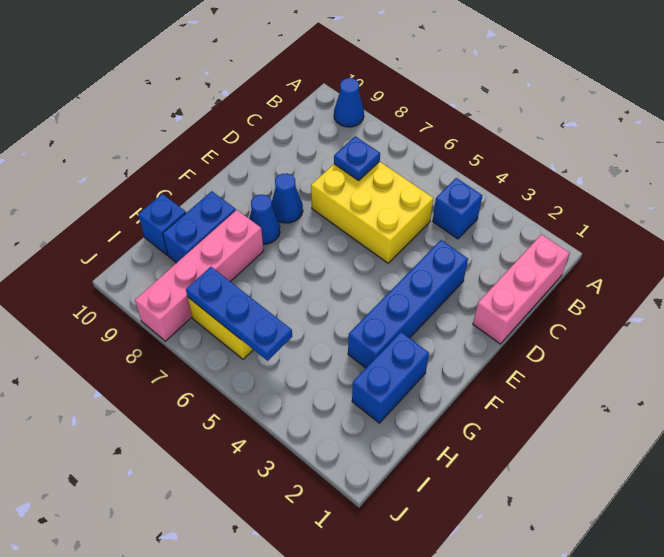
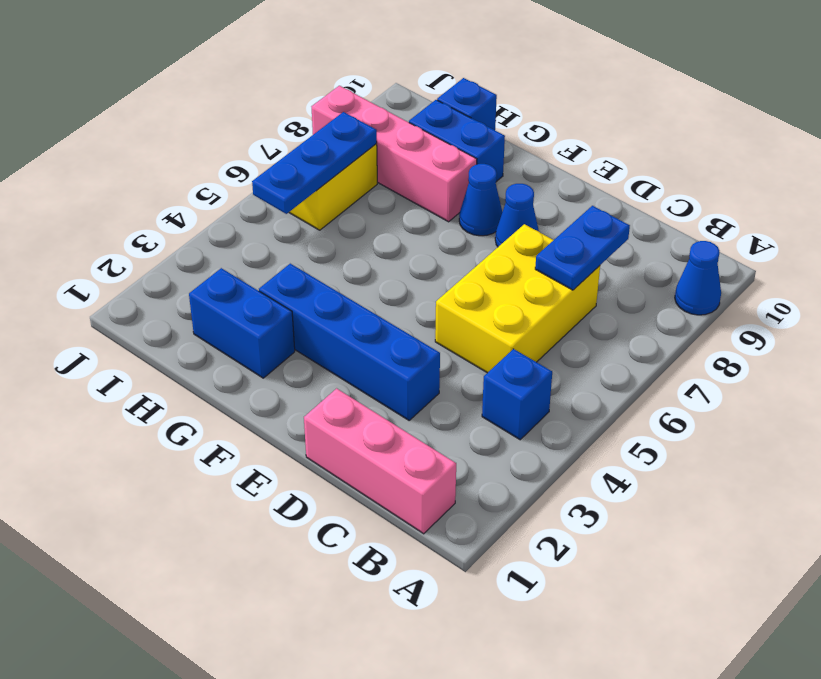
blue plate C7 level 2 -> blue plate C7:C8 level 2

